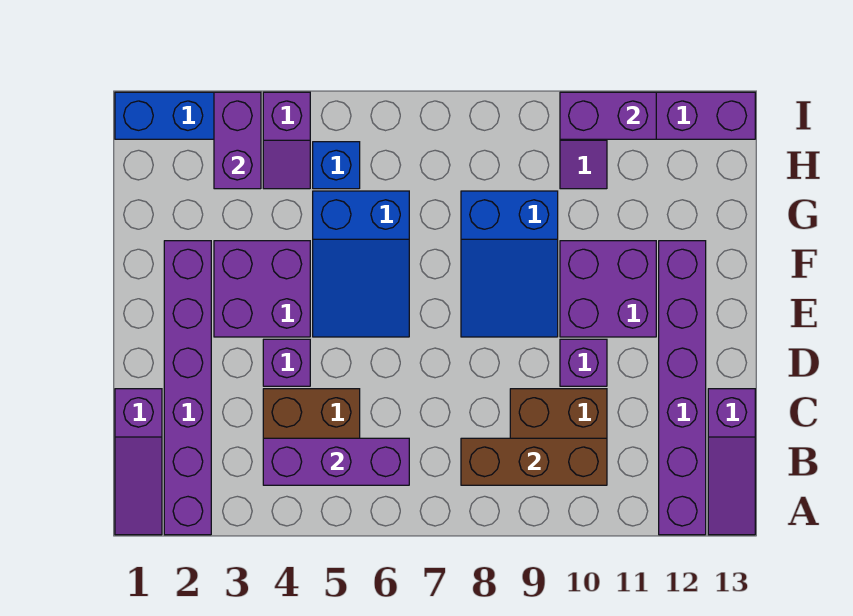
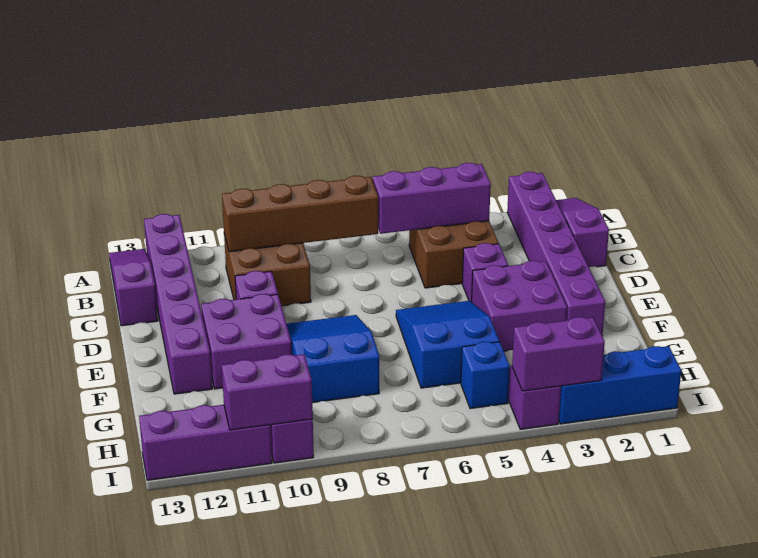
brown brick B8:B10 level 2 -> brown brick B7:B10 level 2
purple brick H3:I3 level 2 -> purple brick I3:I4 level 2

